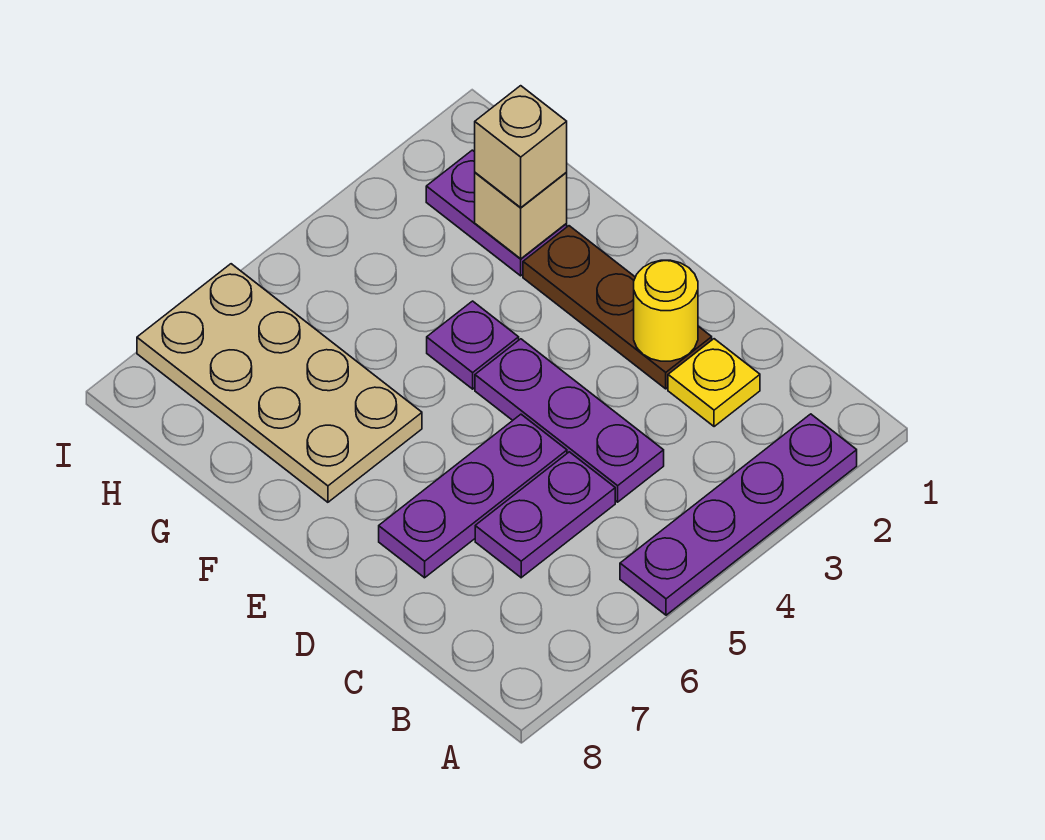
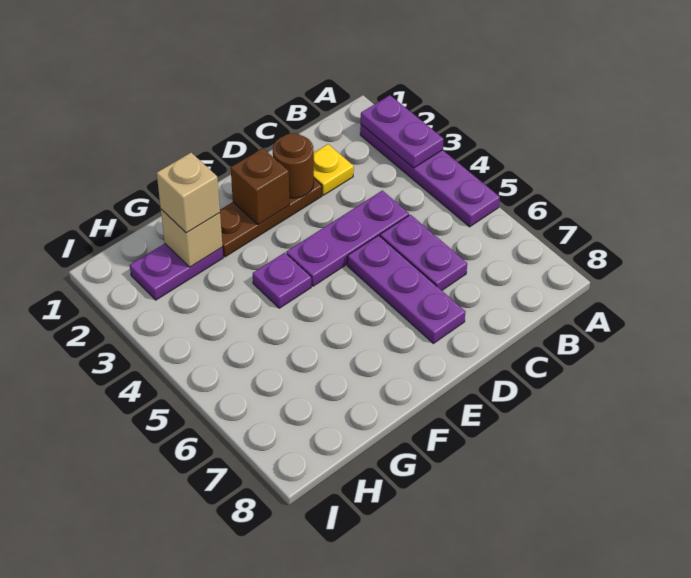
none -> purple plate A2:A3 level 2
yellow round brick D2 level 2 -> brown round brick D2 level 2
none -> brown brick E2 level 2
tan plate F6:I7 level 1 -> none

